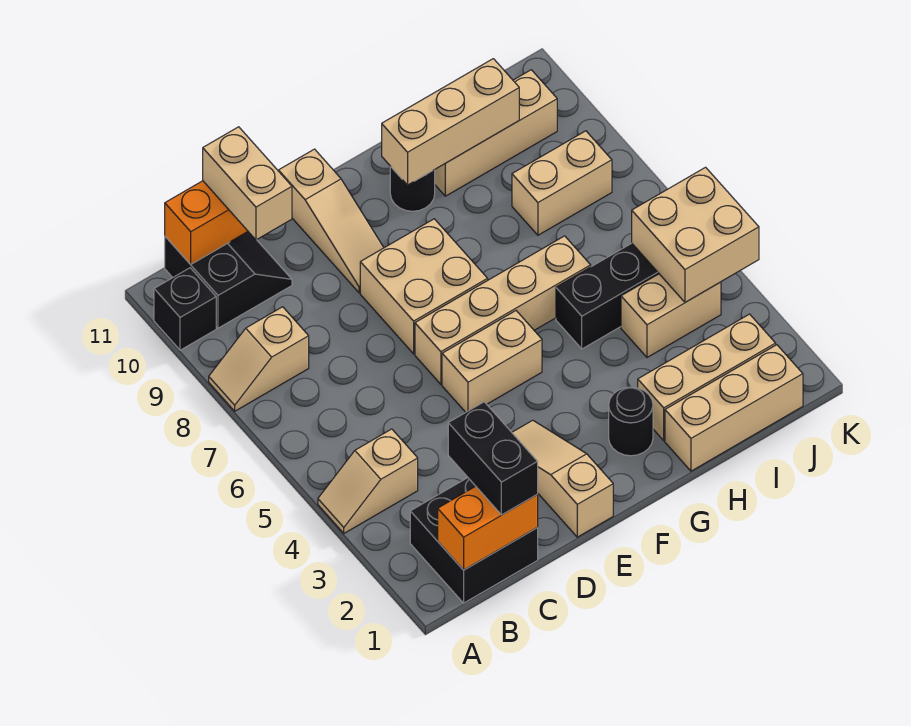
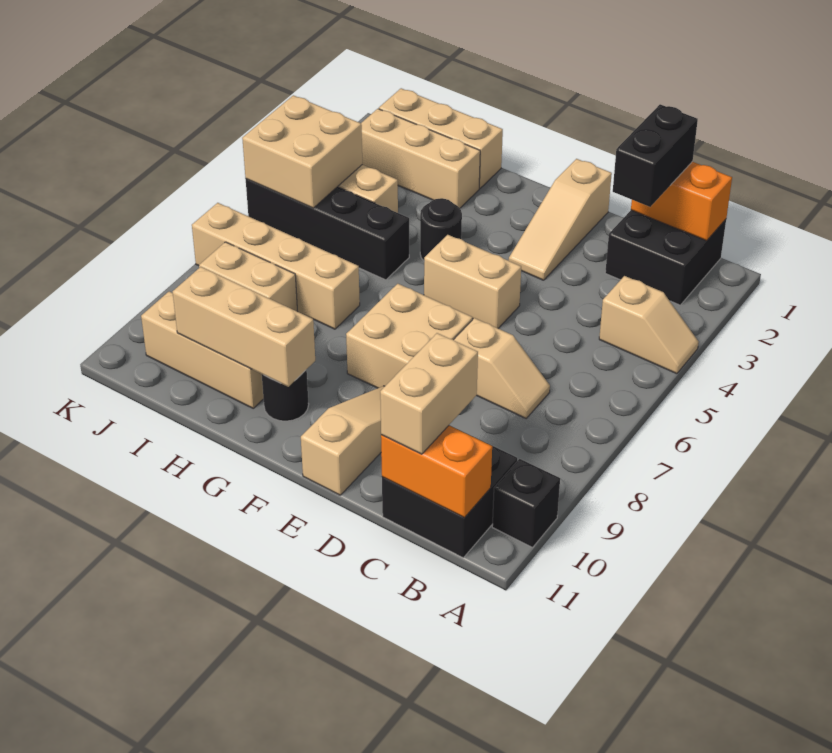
tan slope A8:B8 level 1 top B -> tan slope C7:D7 level 1 top D
black slope B10:C11 level 1 top B -> black brick B10:C11 level 1
tan brick E6:H6 level 1 -> tan brick H7:K7 level 1
black round brick G2 level 1 -> black round brick G4 level 1

